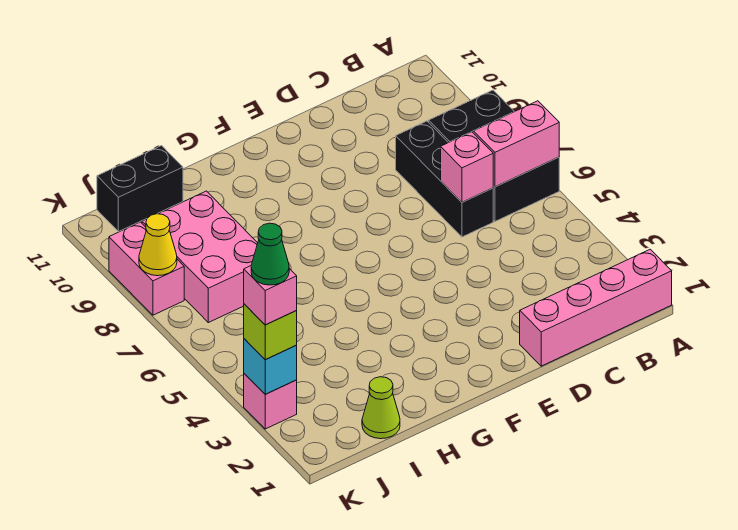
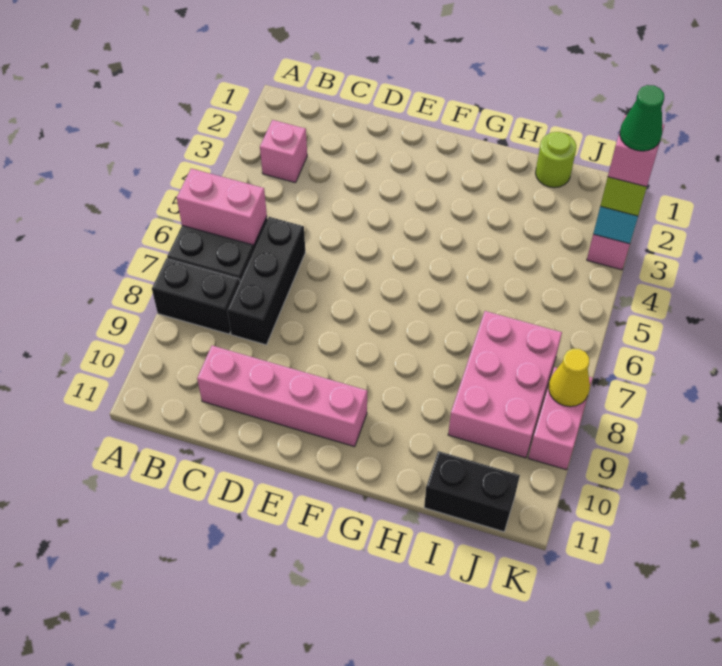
pink brick A1:D1 level 1 -> pink brick C10:F10 level 1
pink brick C6 level 2 -> pink brick B3 level 1
lime cone I1 level 1 -> lime round brick I1 level 1

